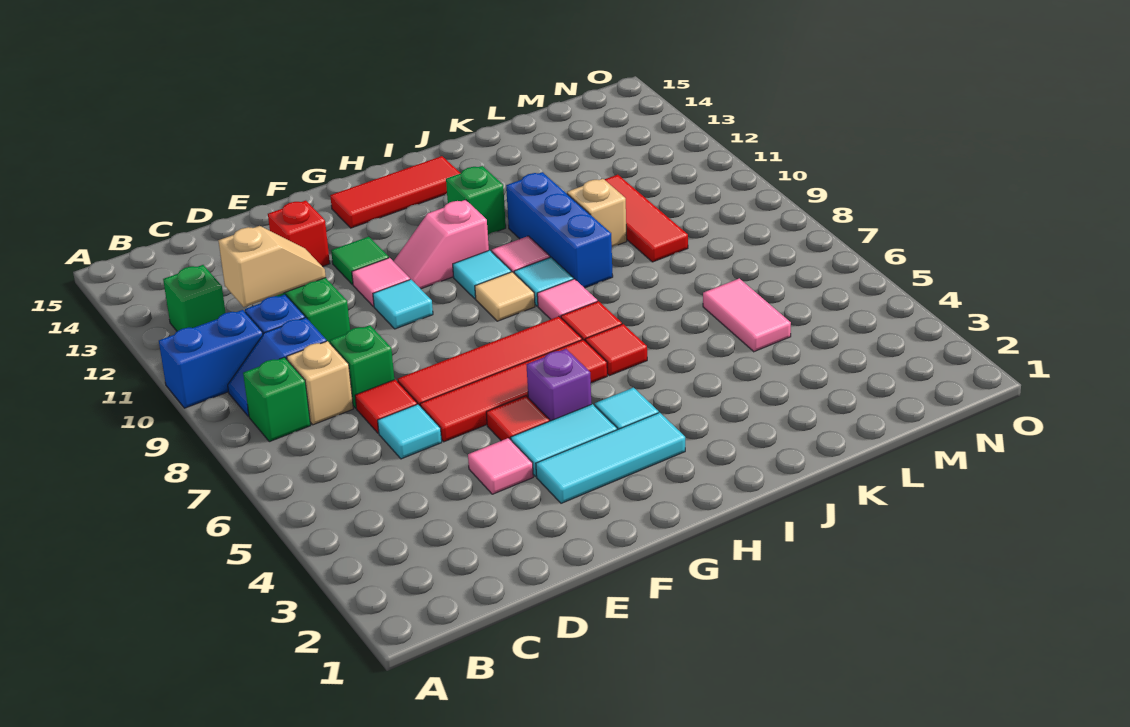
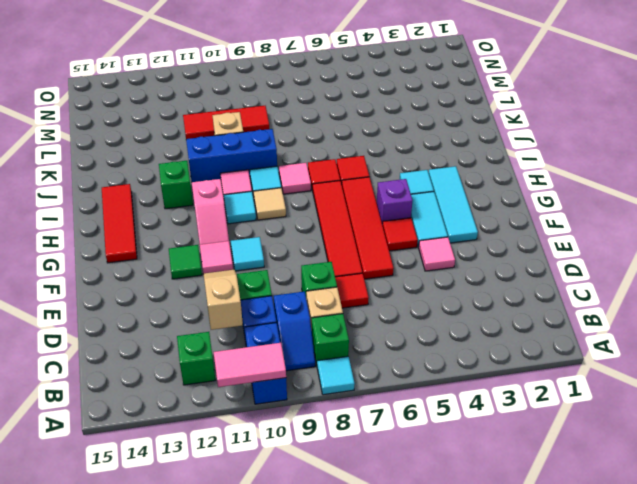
cyan tile D6 level 1 -> cyan tile A8 level 1
red brick E13 level 1 -> none
pink tile L5:L6 level 1 -> pink tile A10:A11 level 2

